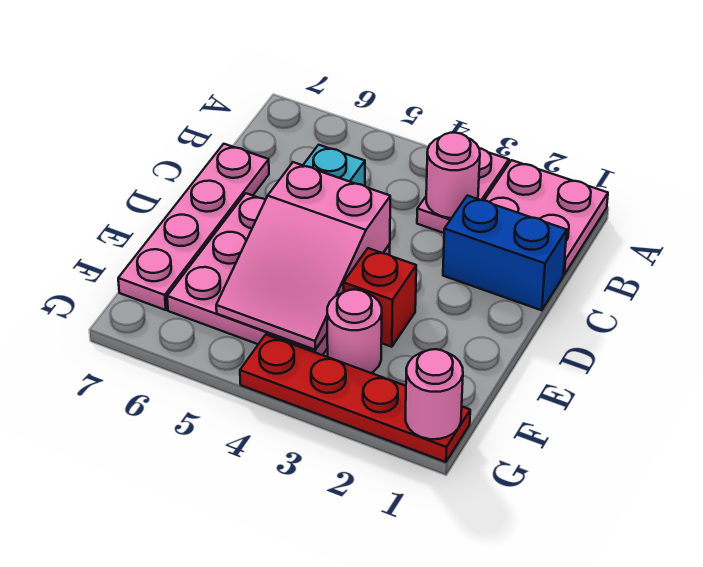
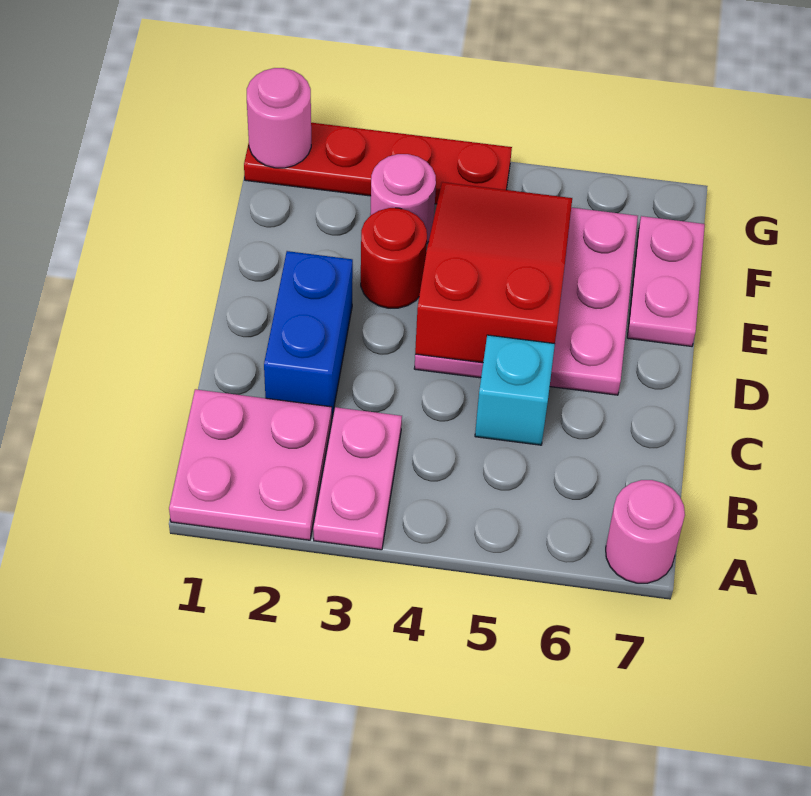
pink round brick B3 level 2 -> pink round brick A7 level 1
blue brick C1:C2 level 1 -> blue brick C2:D2 level 1
pink plate C7:F7 level 1 -> pink plate E7:F7 level 1
pink slope D4:F5 level 2 top D -> red slope D4:F5 level 2 top D
red brick E3 level 1 -> red round brick E3 level 1

